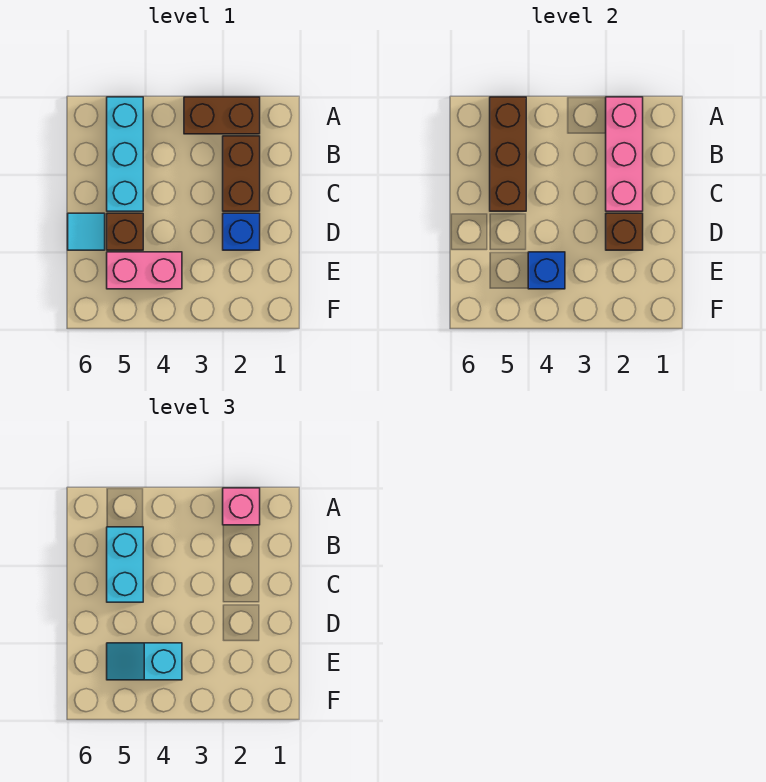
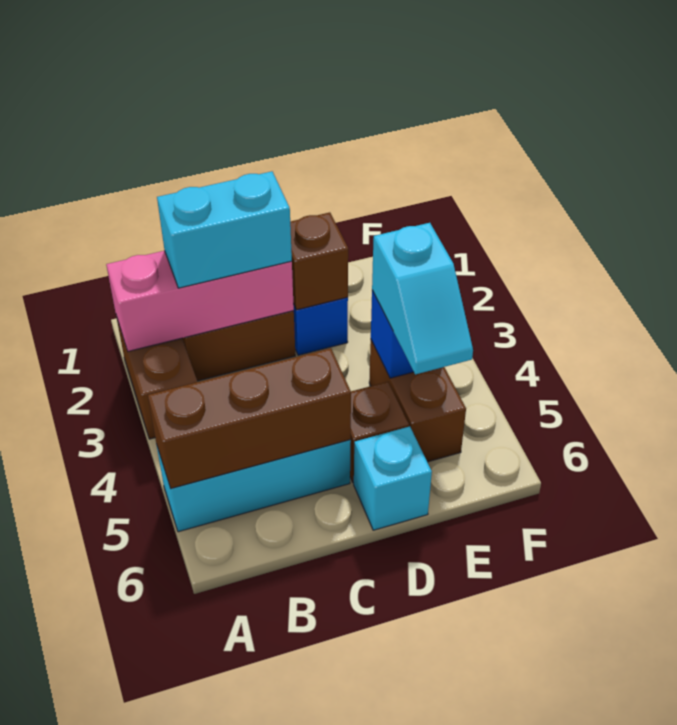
pink brick A2 level 3 -> none
cyan brick B5:C5 level 3 -> cyan brick B2:C2 level 3
cyan tile D6 level 1 -> cyan brick D6 level 1
pink brick E4:E5 level 1 -> brown brick E4:E5 level 1

